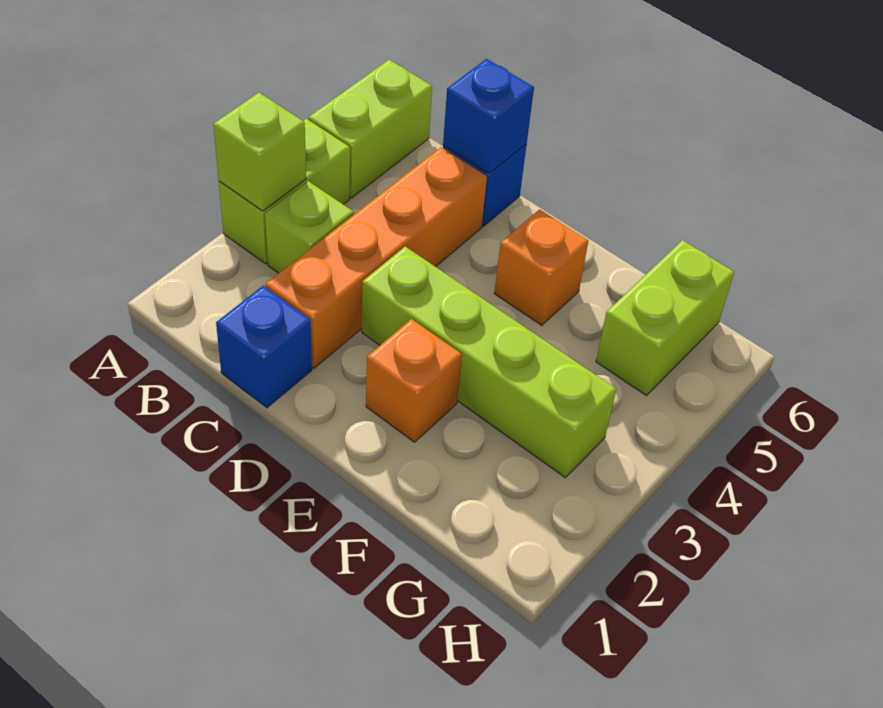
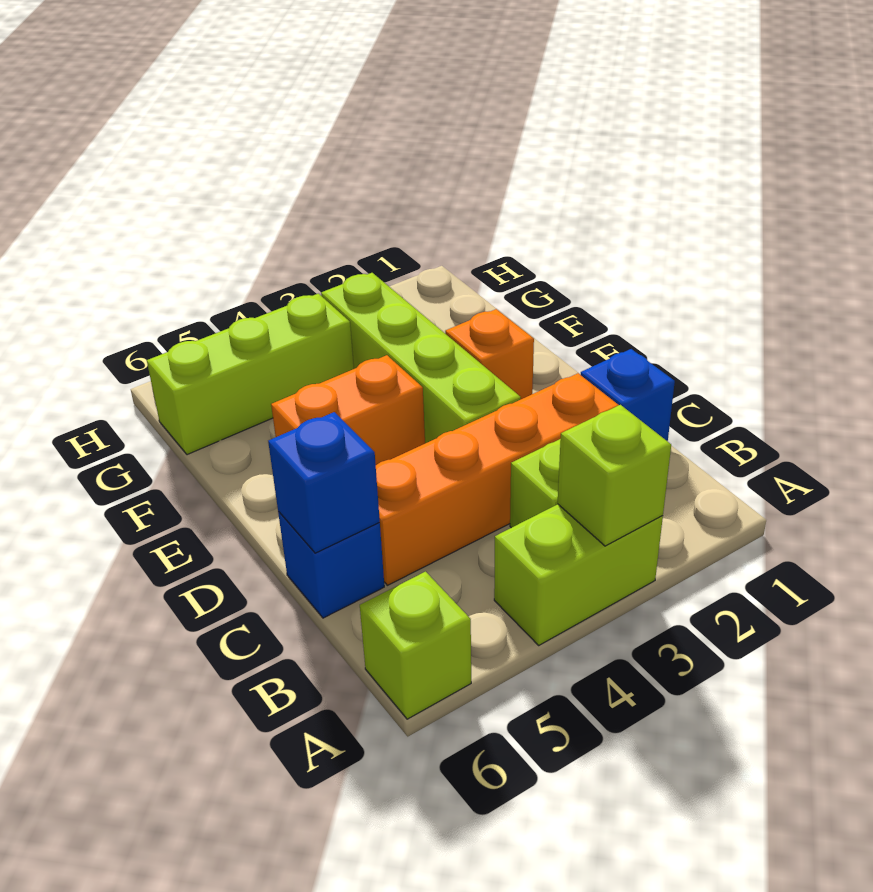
lime brick A5:A6 level 1 -> lime brick A6 level 1
orange brick E5 level 1 -> orange brick E4:E5 level 1
lime brick G5:G6 level 1 -> lime brick G4:G6 level 1

